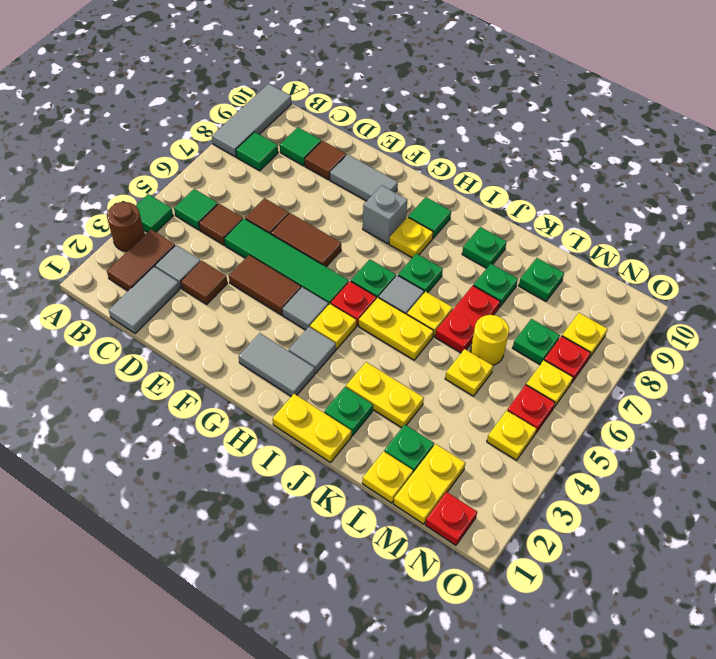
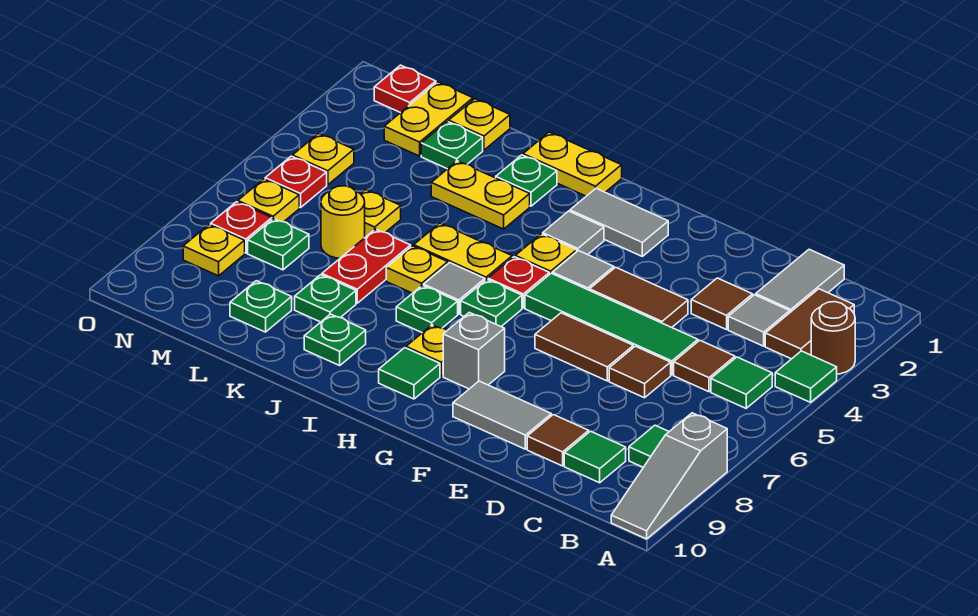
grey tile A8:A10 level 1 -> grey slope A8:A10 level 1 top 8

